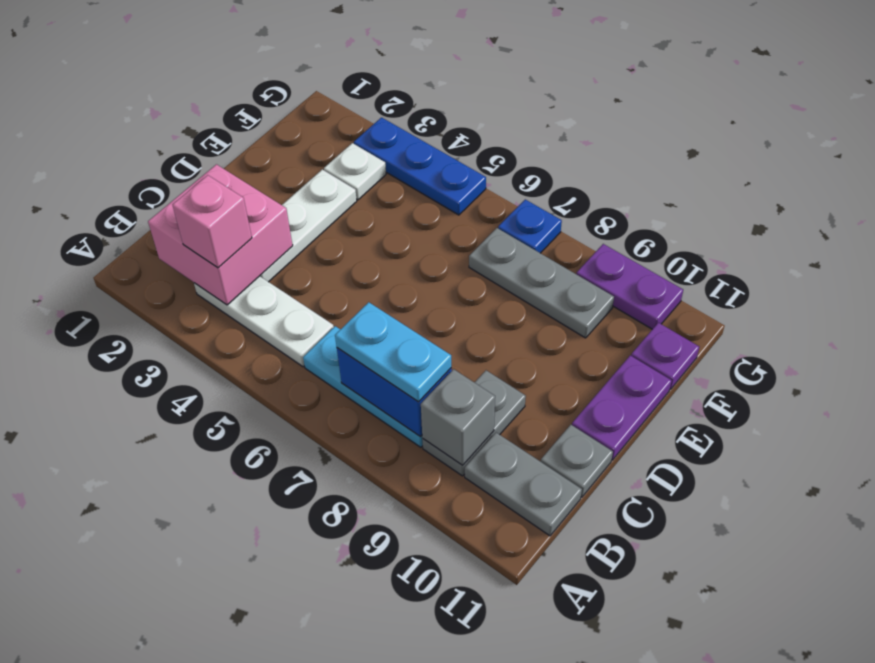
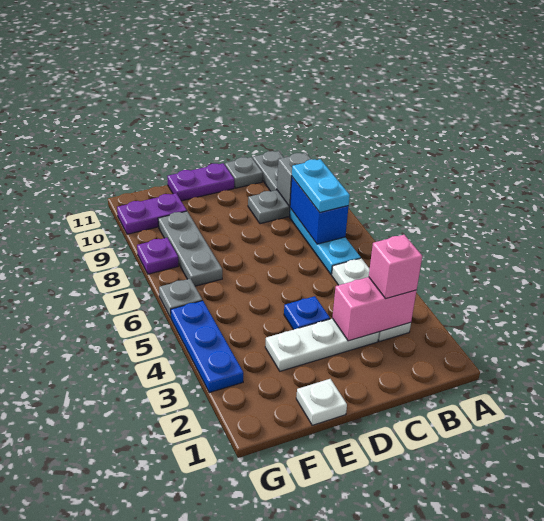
pink brick B2:C3 level 2 -> pink brick B3:C3 level 2
white plate F3 level 1 -> white plate E1 level 1
purple plate F11 level 1 -> purple plate G8 level 1
none -> grey plate G6 level 1
blue plate G7 level 1 -> blue plate D4 level 1
purple plate G9:G10 level 1 -> purple plate F10:G10 level 1

